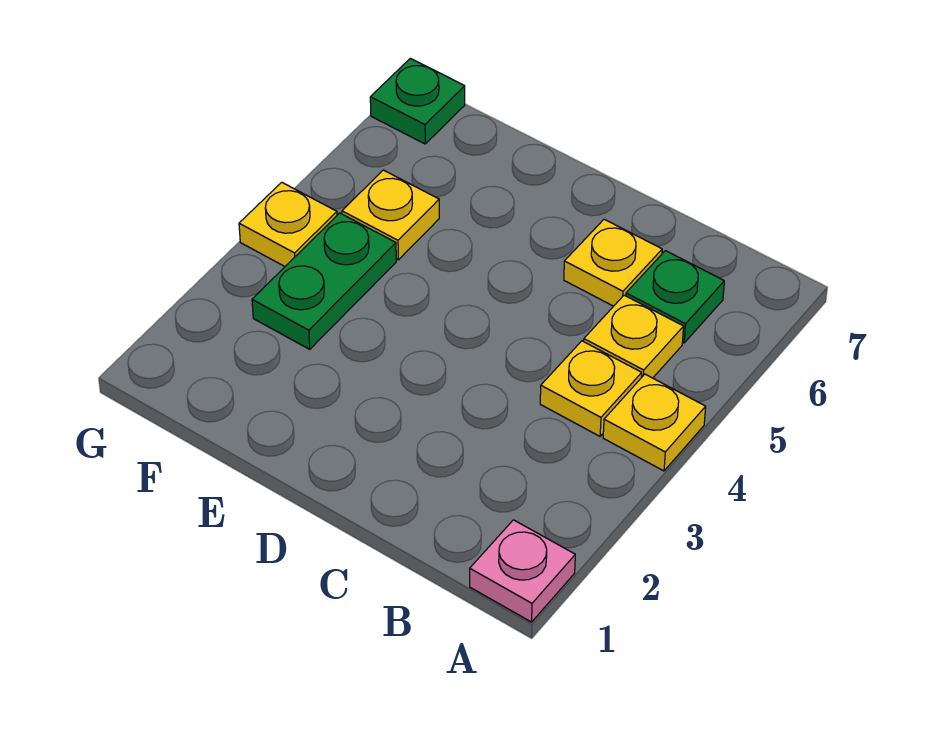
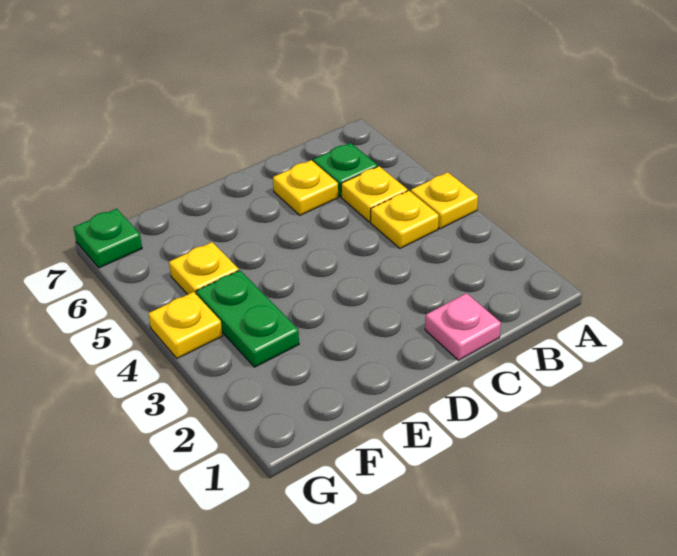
pink plate A1 level 1 -> pink plate C1 level 1

